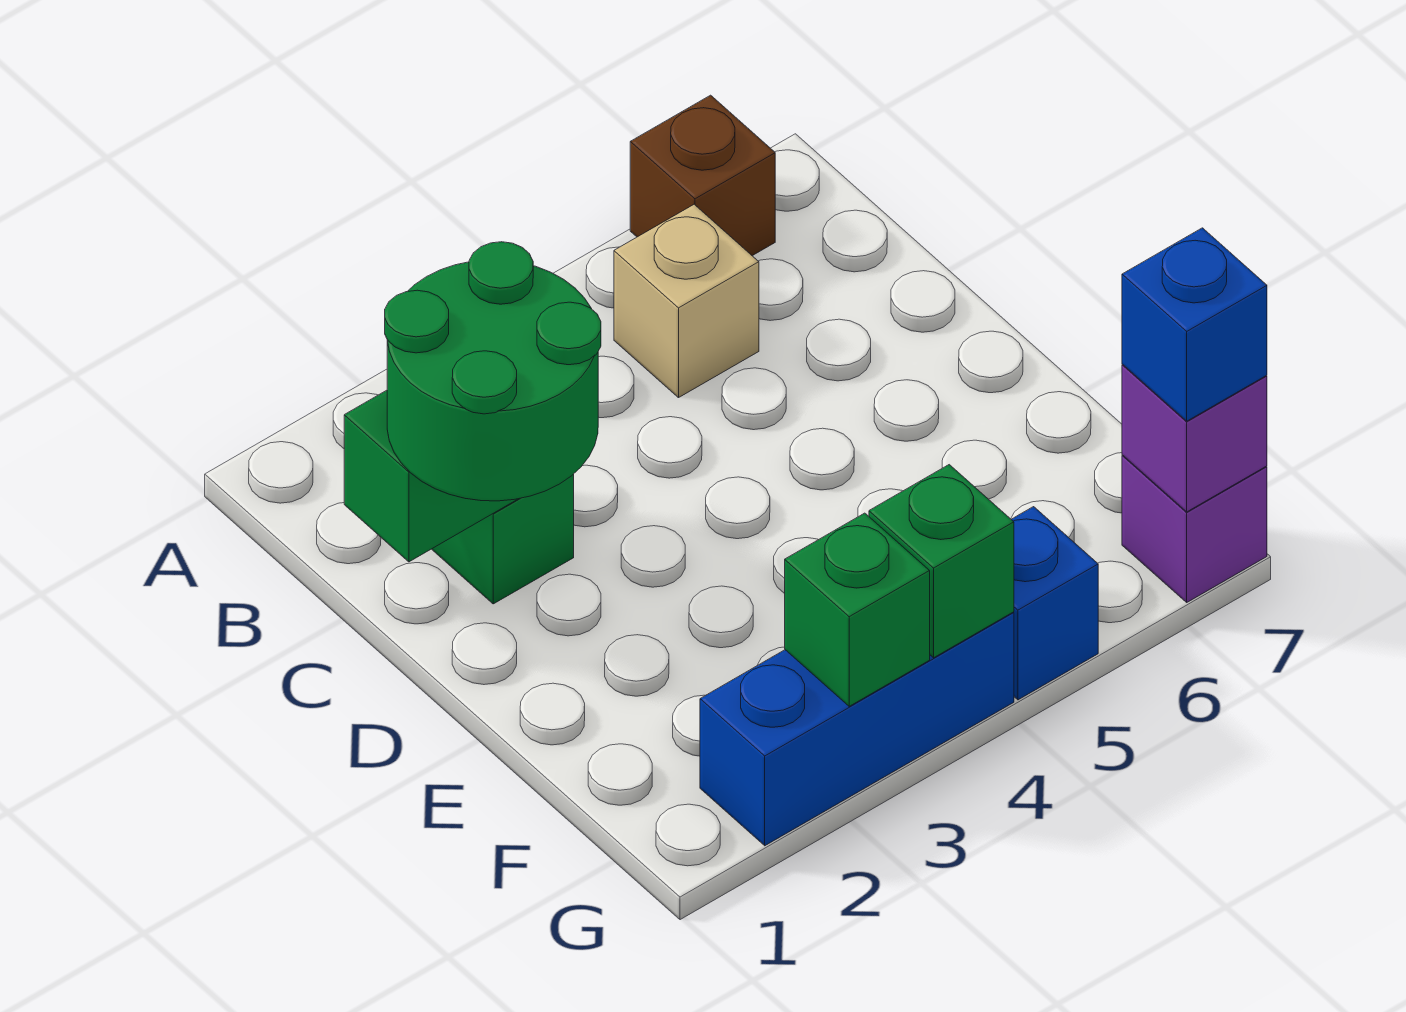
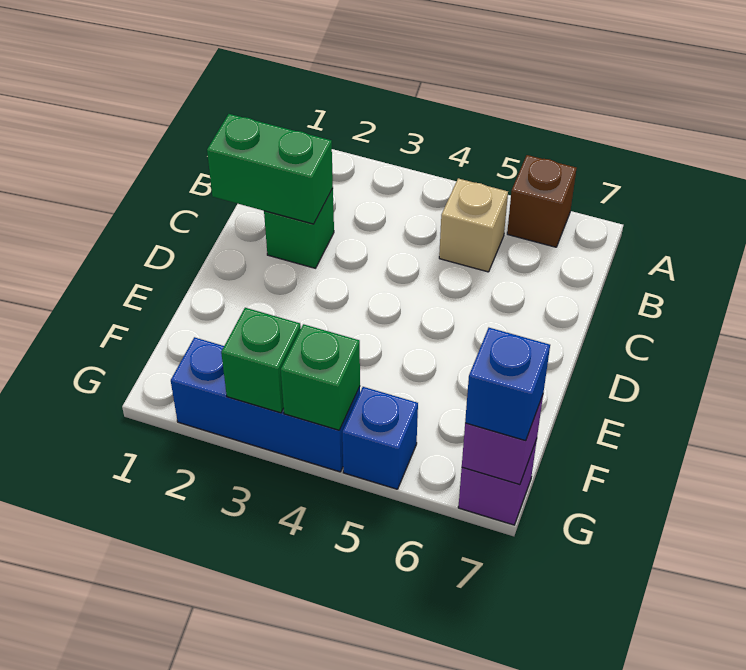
green round brick C1:D2 level 3 -> none

